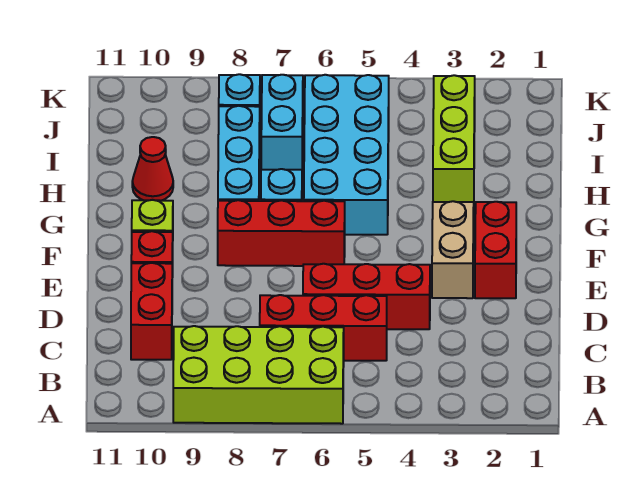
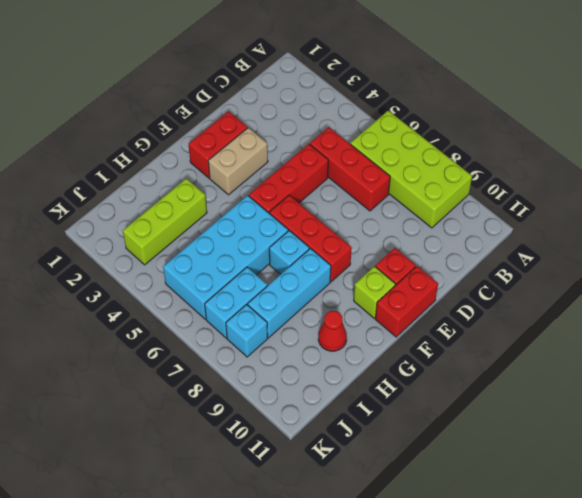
red brick C10:D10 level 1 -> red brick E11:F11 level 1
red brick D4:D6 level 1 -> red brick D5:F5 level 1

